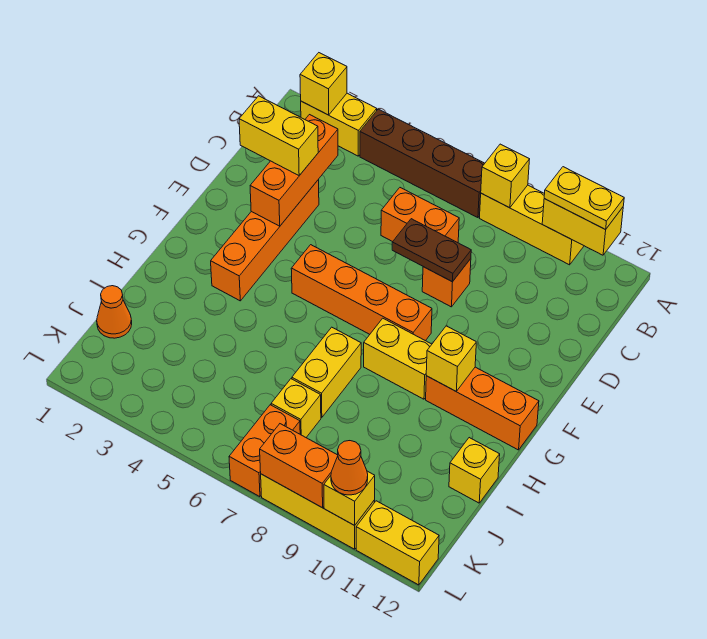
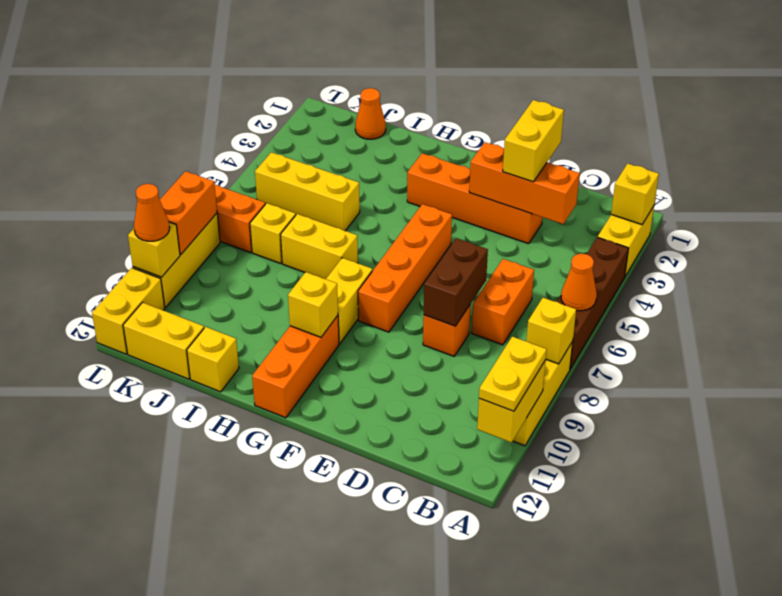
none -> orange cone A6 level 2
brown plate D7:D8 level 2 -> brown brick D7:D8 level 2
none -> yellow brick I5:K5 level 1
none -> yellow brick J12:K12 level 1

